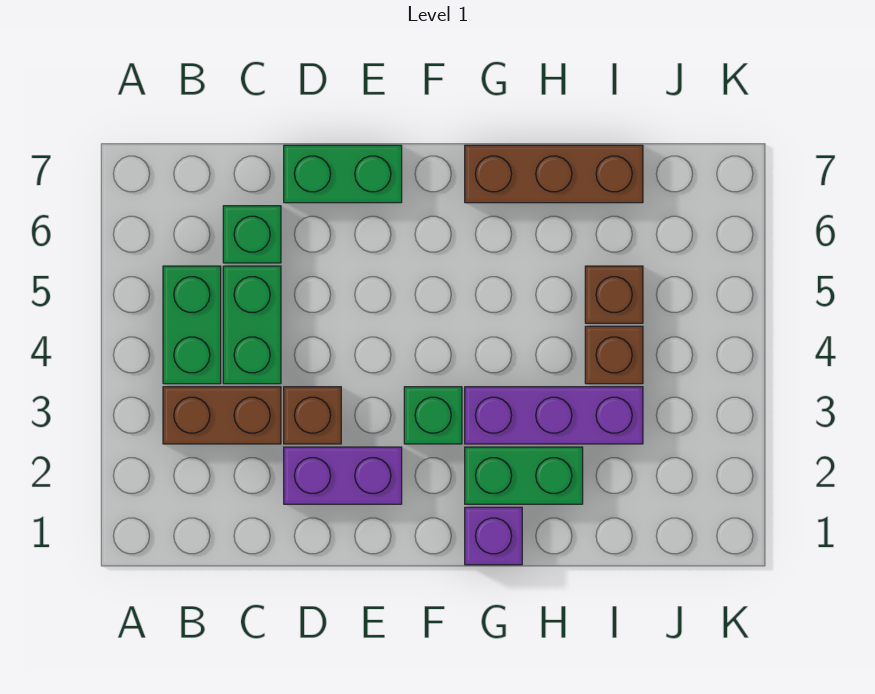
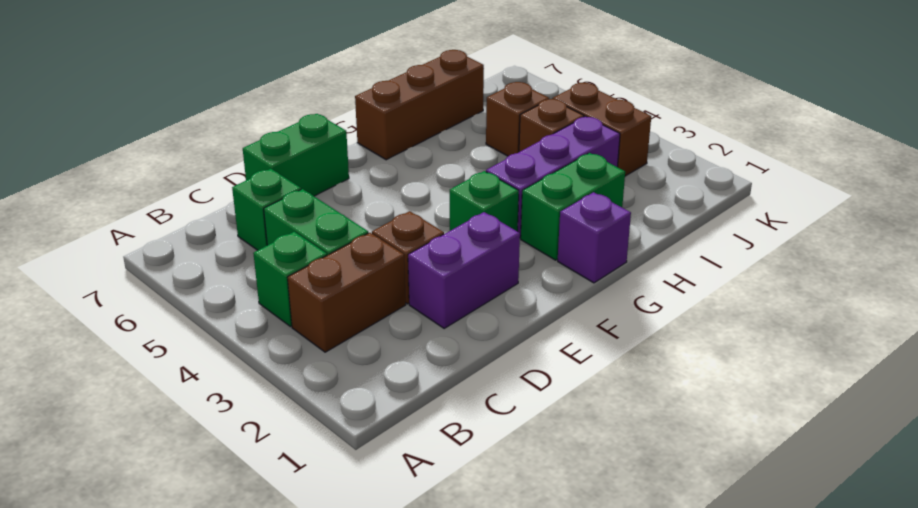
green brick B4:B5 level 1 -> green brick B4 level 1
none -> brown brick J3:J4 level 1

